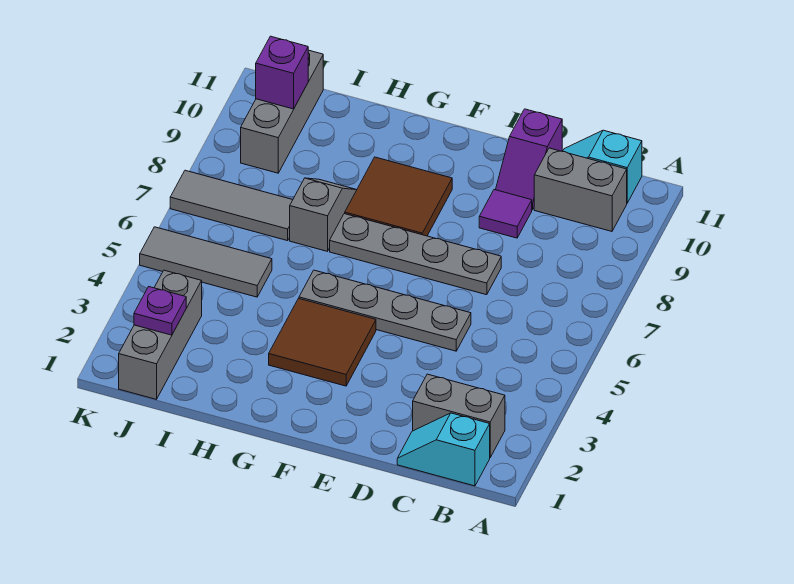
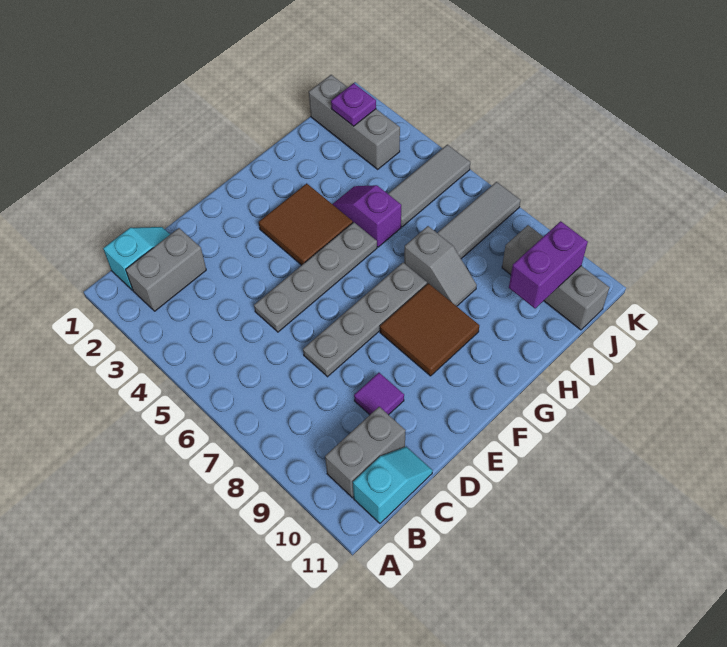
purple slope D10:D11 level 1 top 11 -> purple slope H4:H5 level 1 top 5
purple brick J10 level 2 -> purple brick I10:J10 level 2

